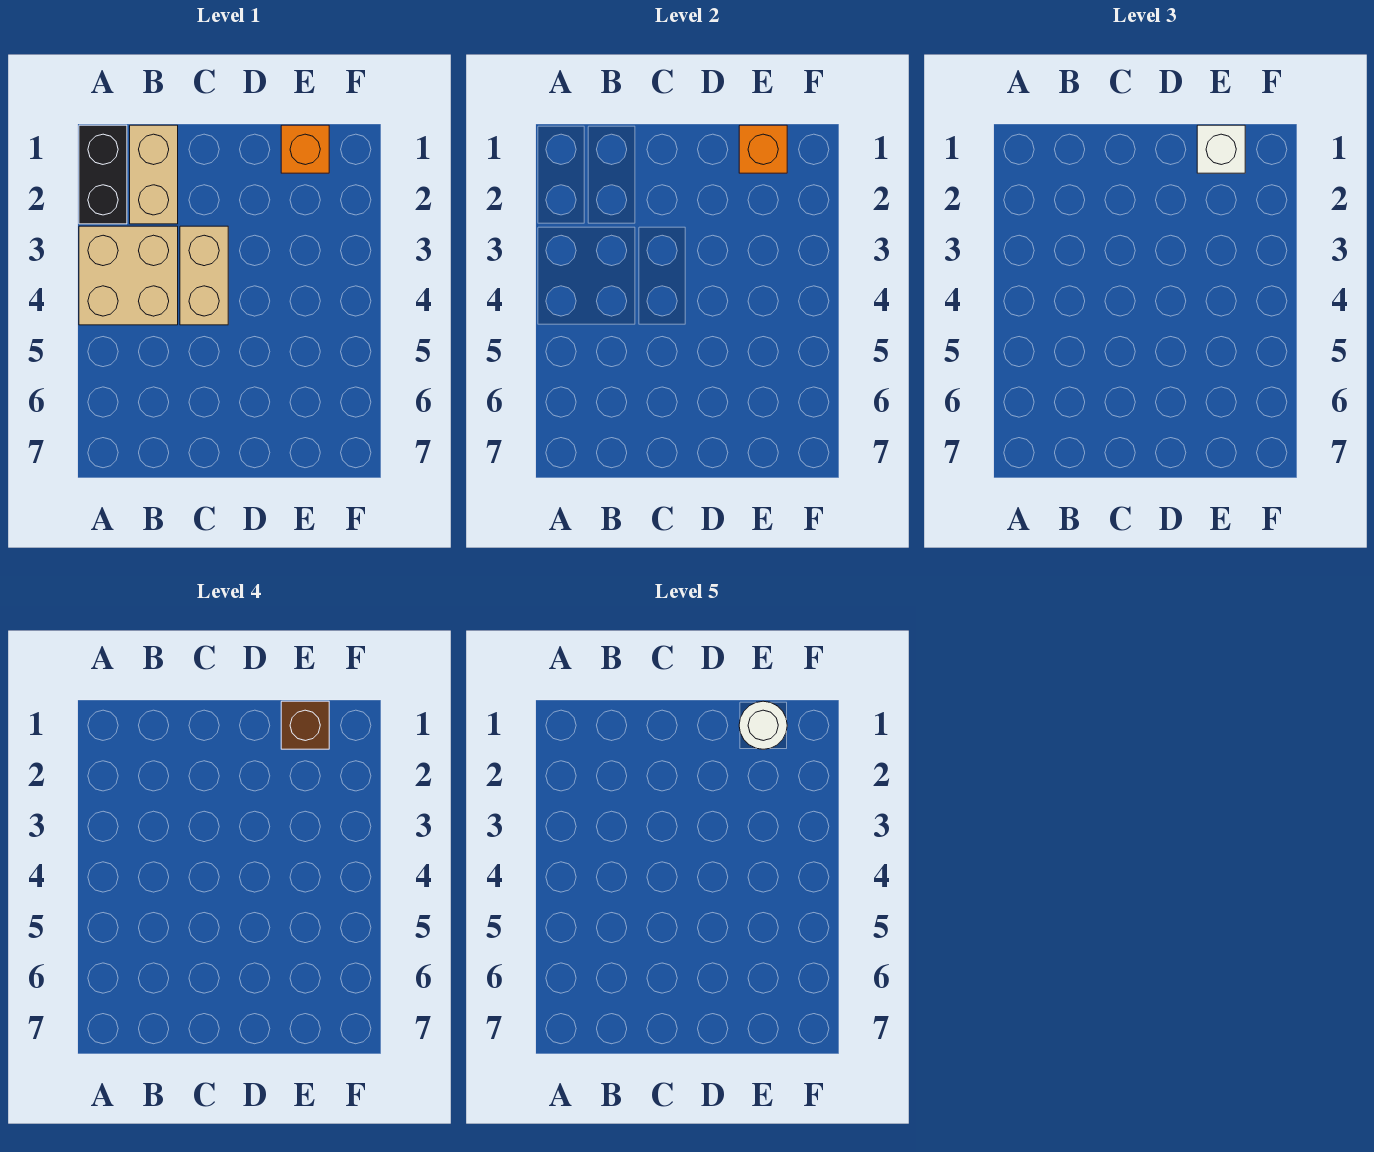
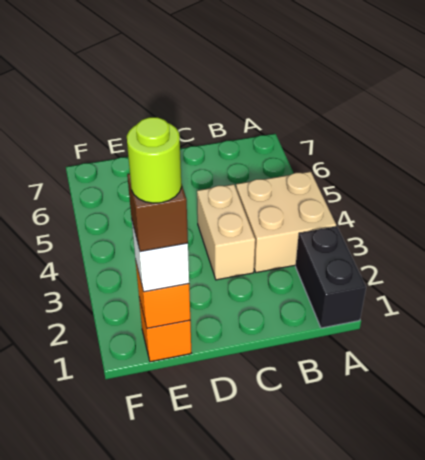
tan brick B1:B2 level 1 -> none
white round brick E1 level 5 -> lime round brick E1 level 5

